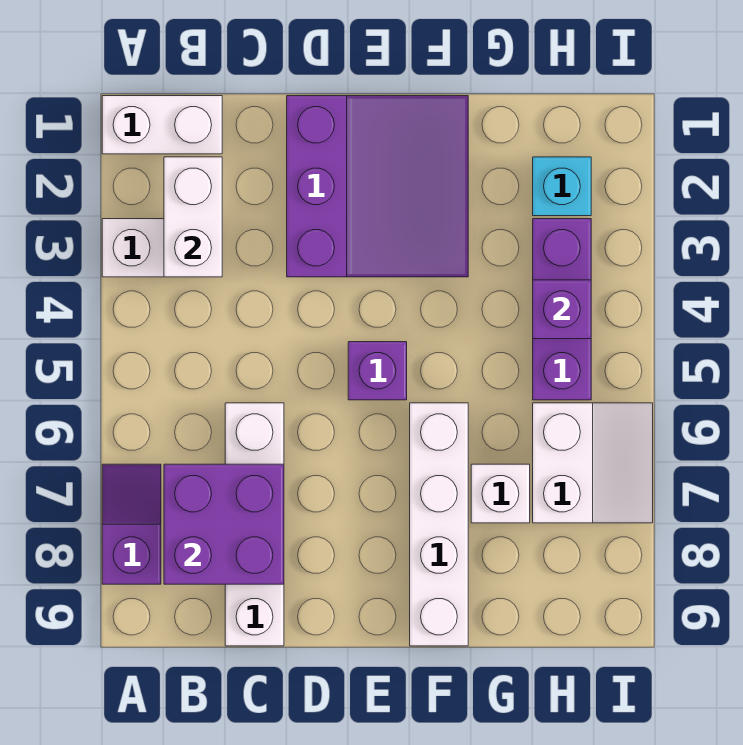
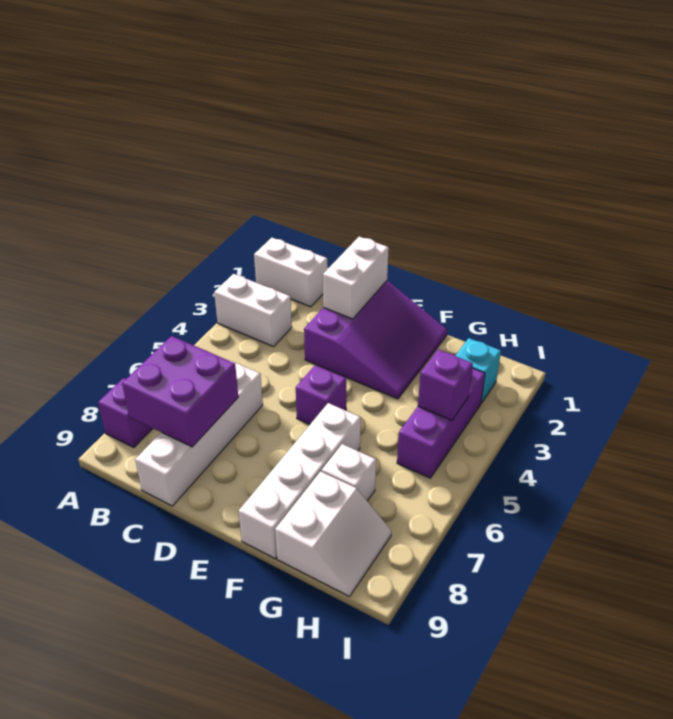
white brick B2:B3 level 2 -> white brick D1:D2 level 2
white slope H6:I7 level 1 top H -> white slope G8:H9 level 1 top G

